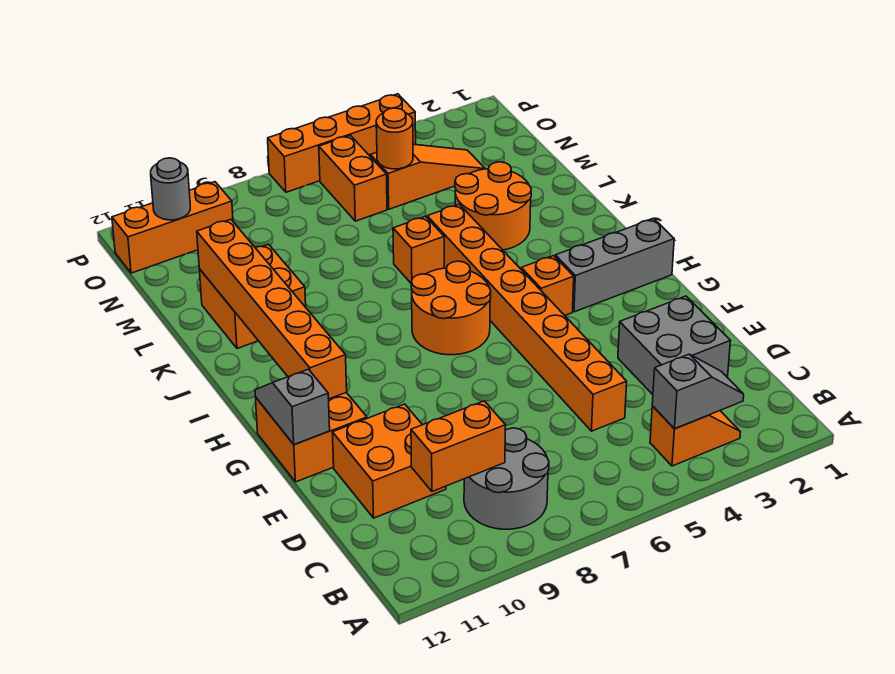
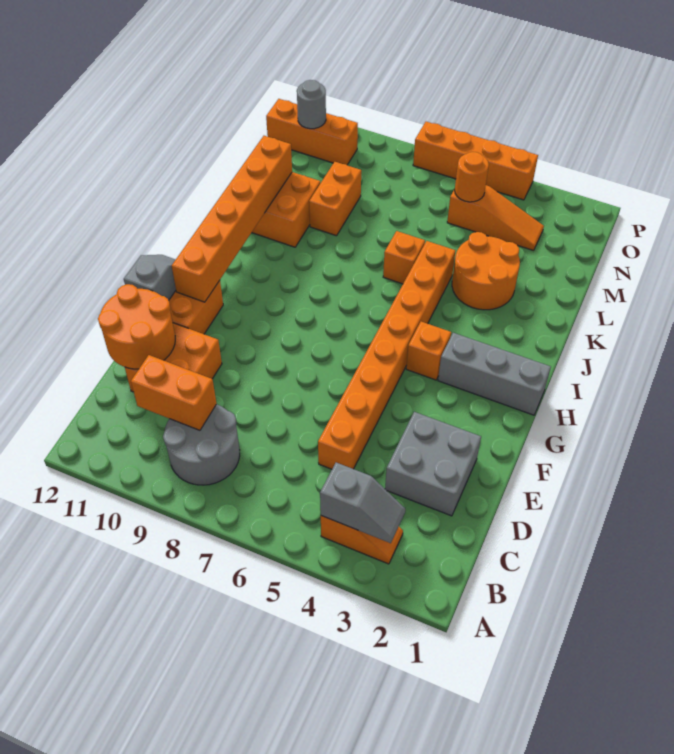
orange round brick H6:I7 level 1 -> orange round brick D11:E12 level 2
orange brick N6:O6 level 1 -> orange brick L9:M9 level 1

